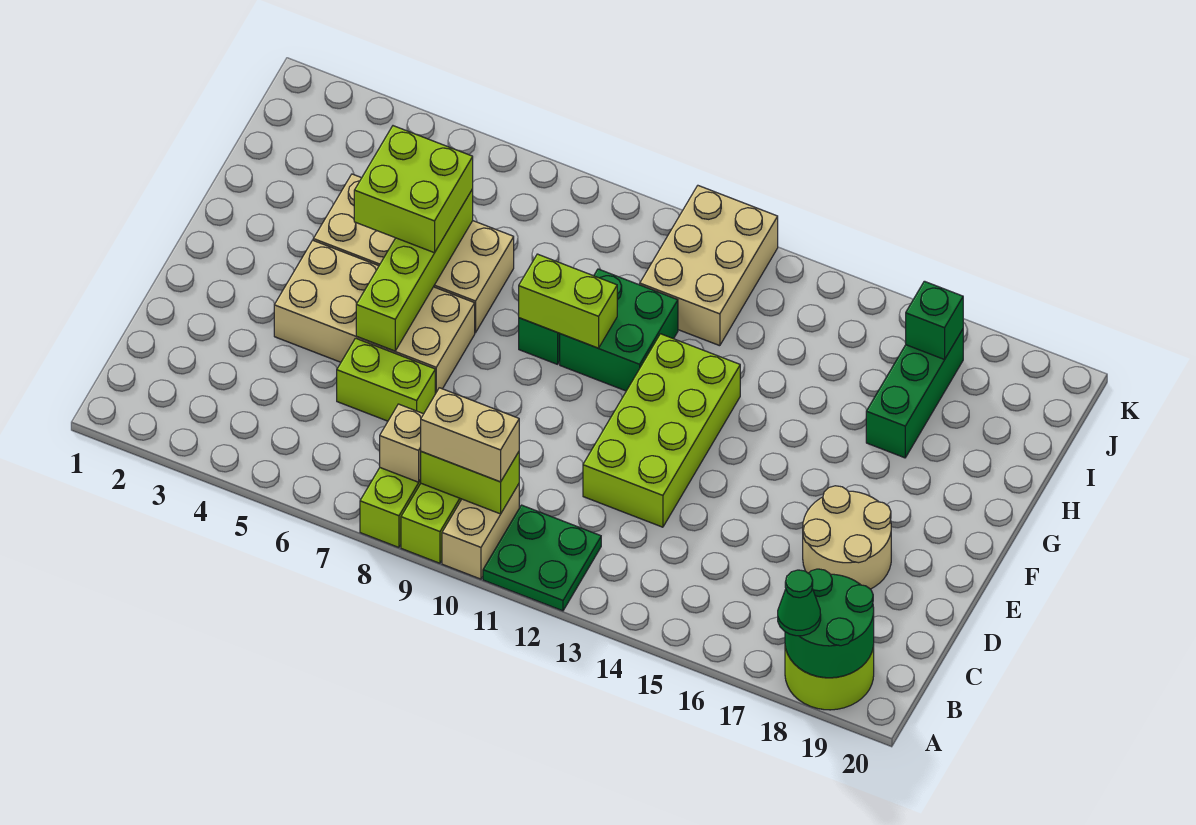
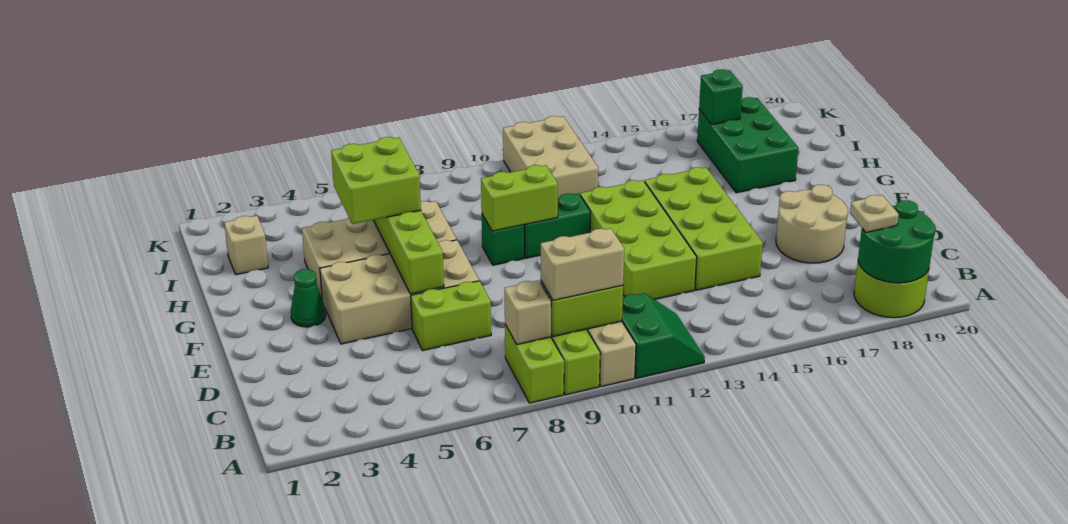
green plate A11:B12 level 1 -> green slope A11:B12 level 1 top 11
green cone A18 level 3 -> green cone F3 level 1
none -> tan plate B18 level 3
none -> lime brick D14:G15 level 1
green brick G10:H11 level 1 -> green brick G10:G11 level 1
green brick H17:J17 level 1 -> green brick H17:J18 level 1
none -> tan brick I2 level 1

